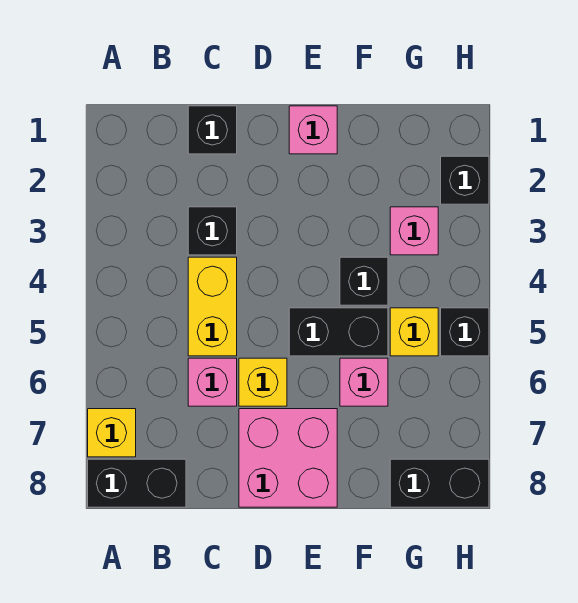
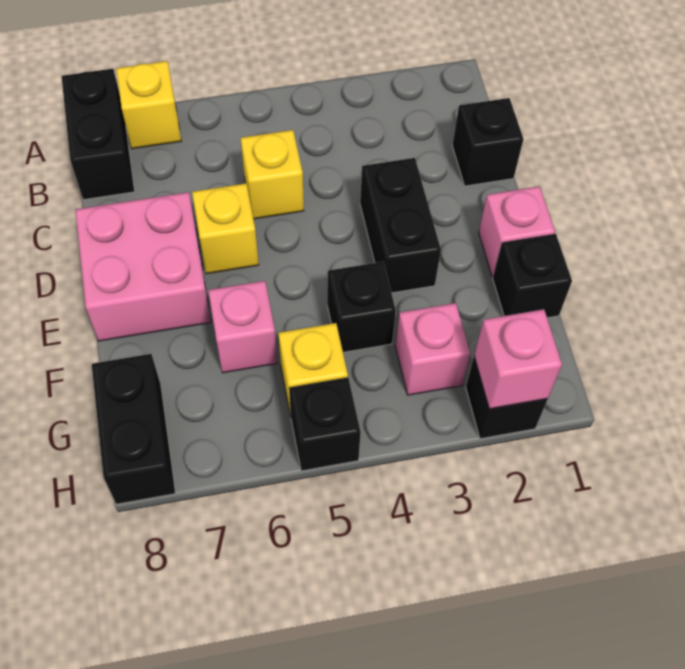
black brick C3 level 1 -> black brick F1 level 1
yellow brick C4:C5 level 1 -> yellow brick C5 level 1
pink brick C6 level 1 -> pink brick H2 level 2
black brick E5:F5 level 1 -> black brick D3:E3 level 1

